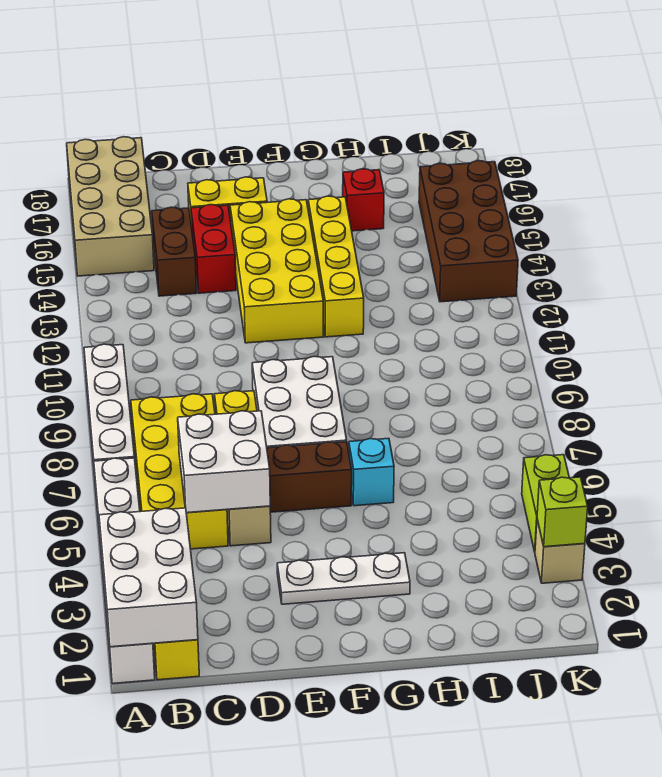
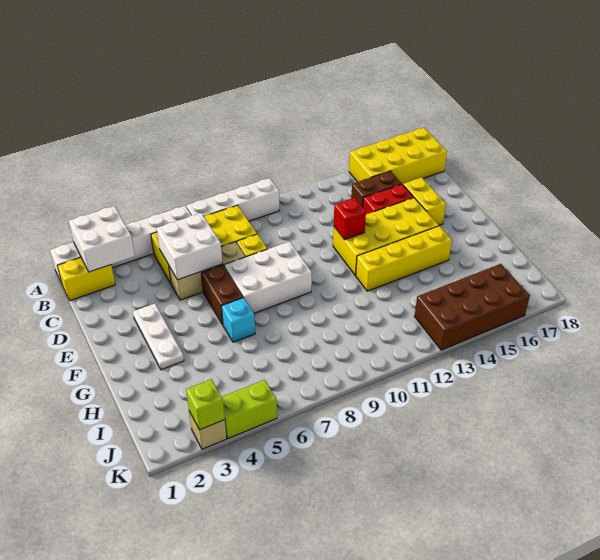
white brick A1:B3 level 2 -> white brick A2:B3 level 2
tan brick A15:B18 level 1 -> yellow brick A15:B18 level 1
red brick H16 level 1 -> red brick E12 level 2

